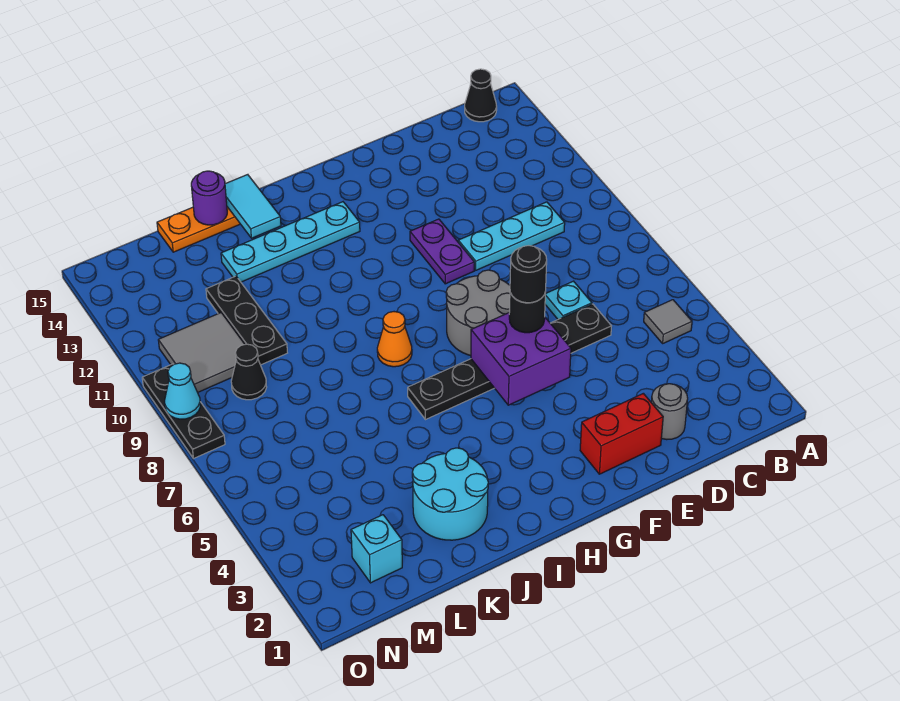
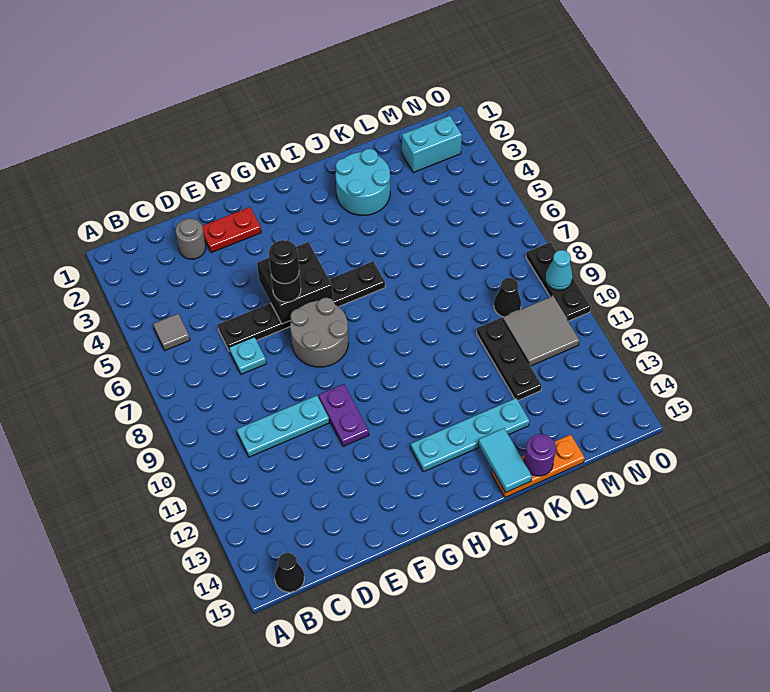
red brick E2:F2 level 1 -> red plate E2:F2 level 1
purple brick F5:G6 level 2 -> black brick F5:G6 level 2
orange cone I8 level 1 -> none
cyan brick M2 level 1 -> cyan brick M2:N2 level 1

